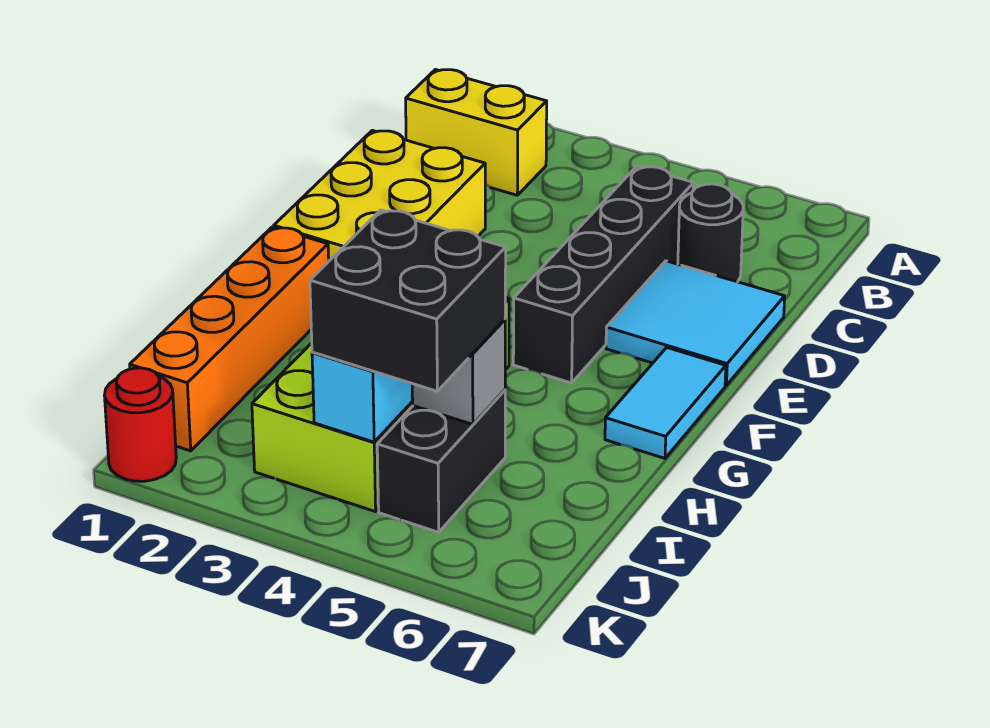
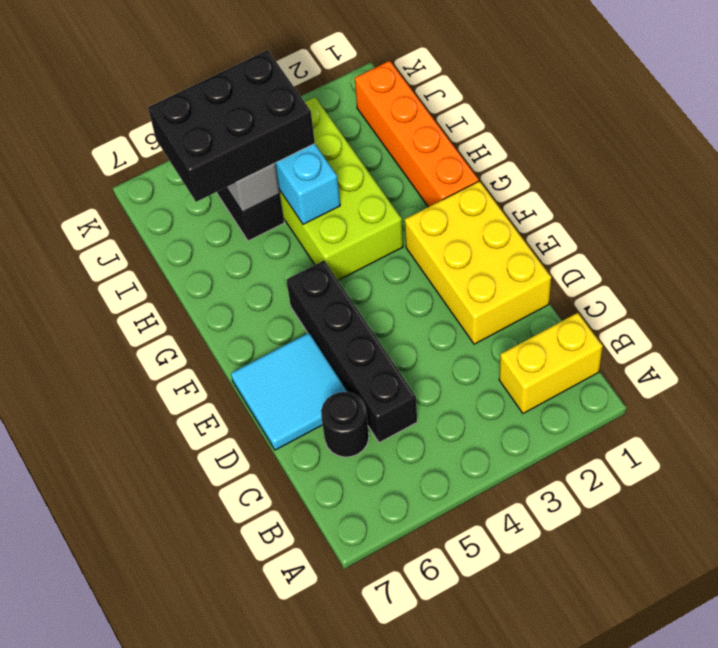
cyan tile F7:G7 level 1 -> none
black brick I4:J5 level 3 -> black brick I4:J6 level 3
red round brick K1 level 1 -> none

